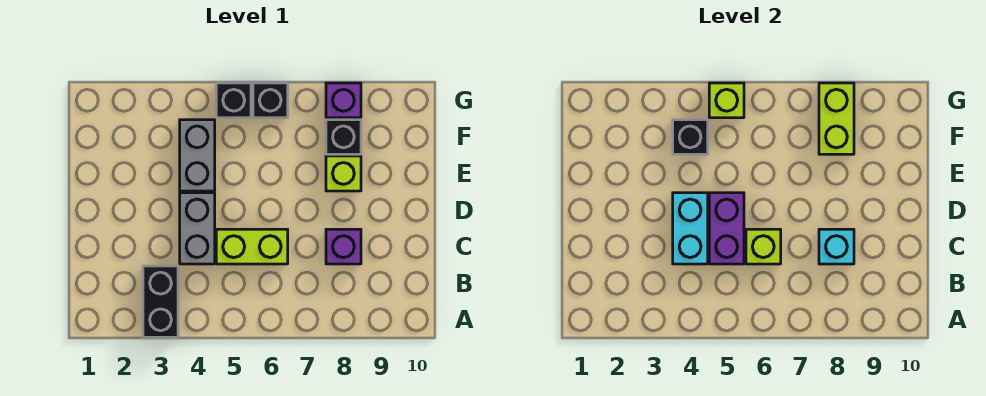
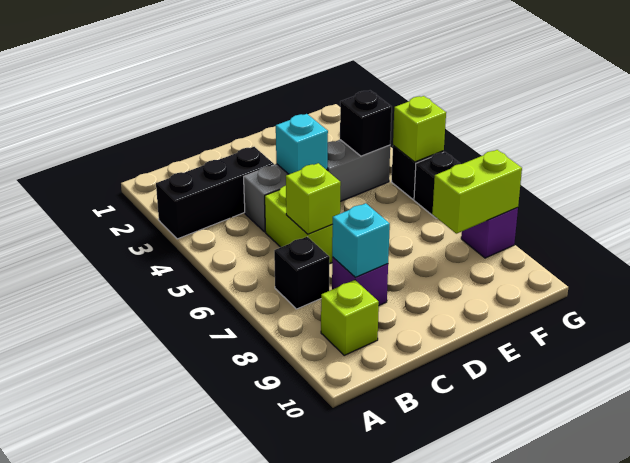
black brick A3:B3 level 1 -> black brick A3:C3 level 1
cyan brick C4:D4 level 2 -> cyan brick D4 level 2
purple brick C5:D5 level 2 -> none
lime brick E8 level 1 -> lime brick B9 level 1
black brick F8 level 1 -> black brick B7 level 1

